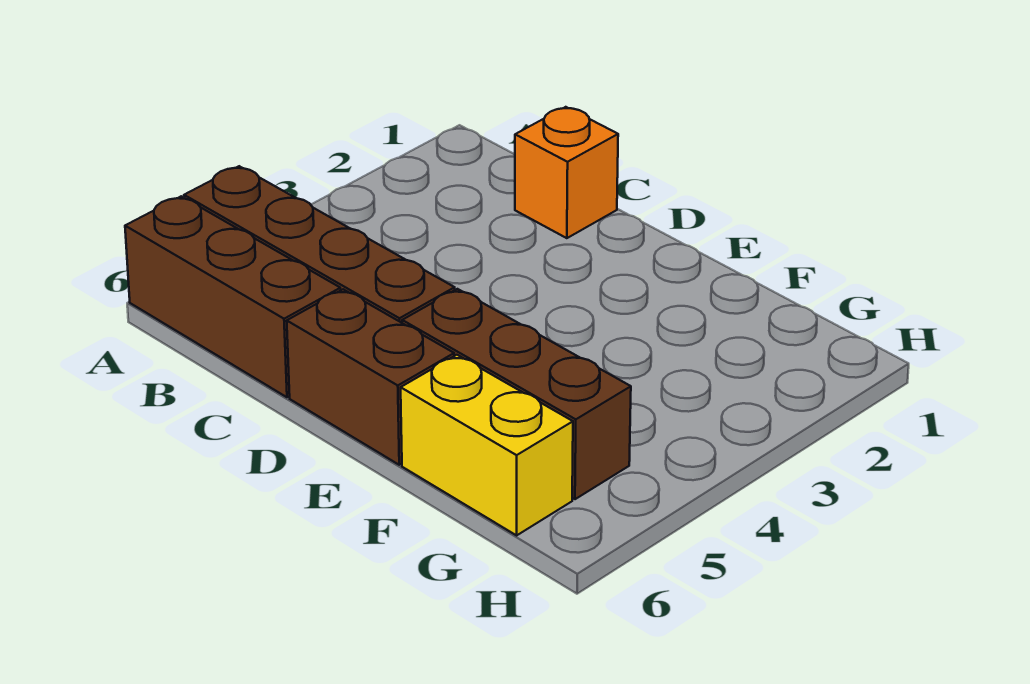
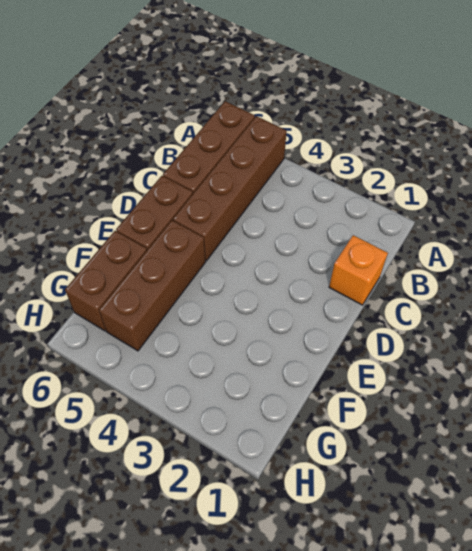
yellow brick F6:G6 level 1 -> brown brick F6:G6 level 1

